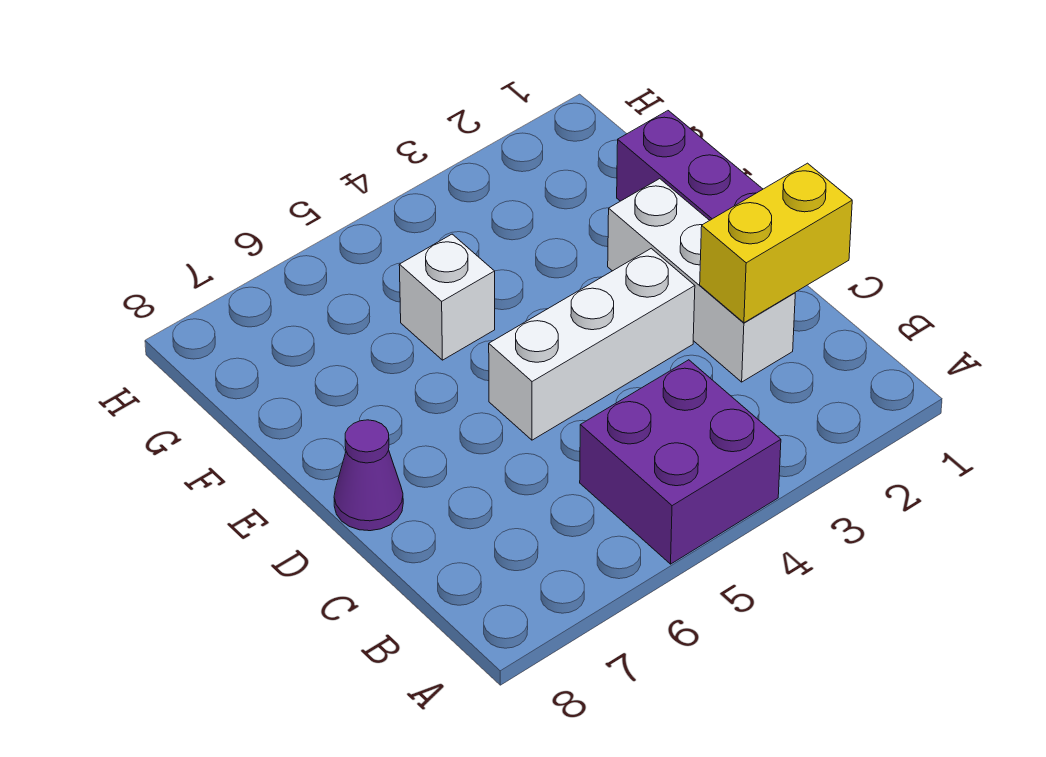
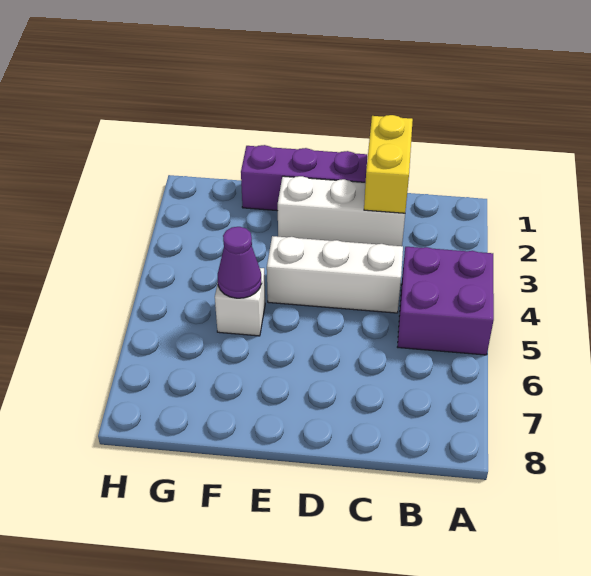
white brick D3:D5 level 1 -> white brick C4:E4 level 1
purple cone D8 level 1 -> purple cone F5 level 2

